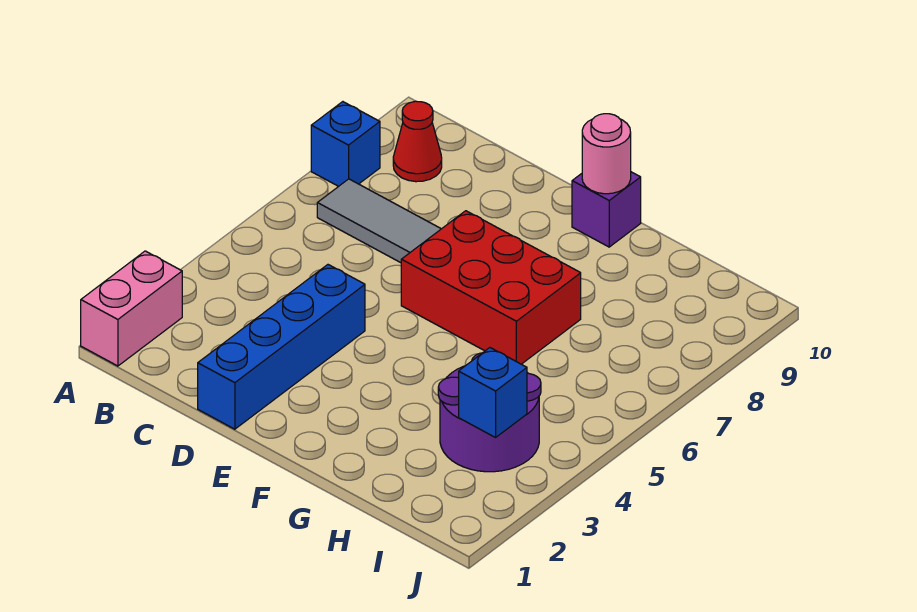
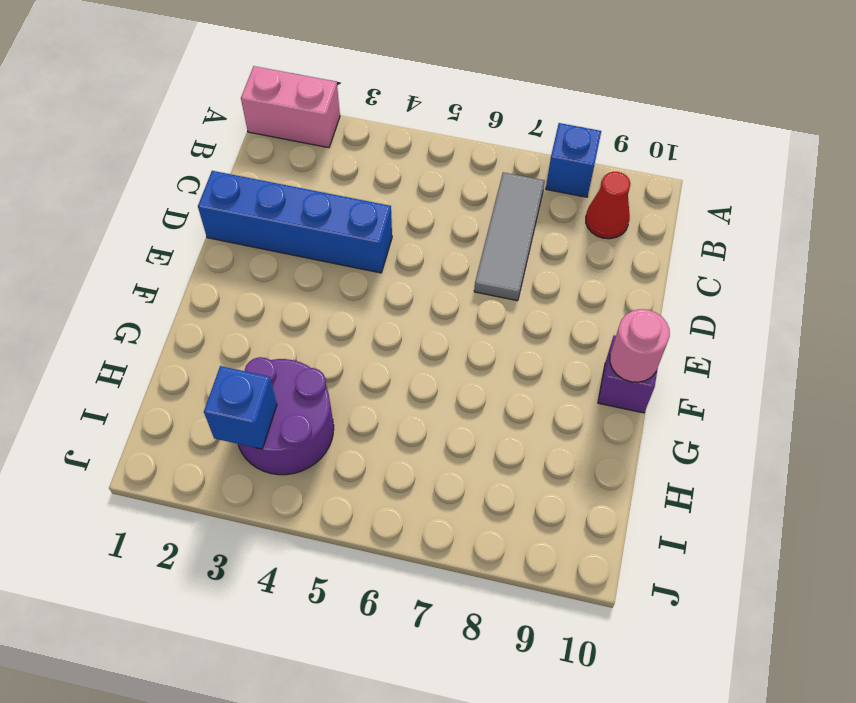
red brick E6:G7 level 1 -> none

